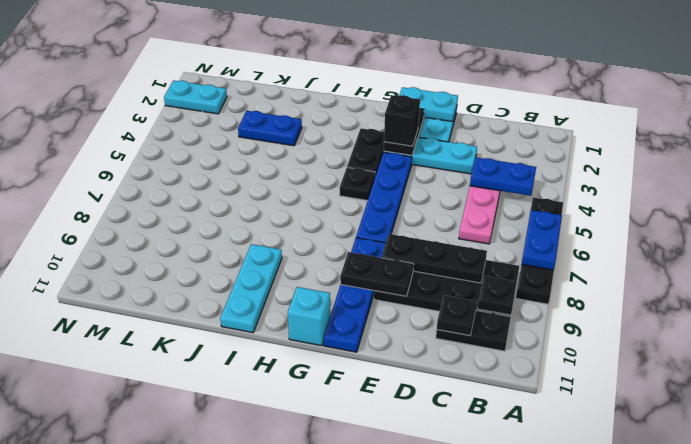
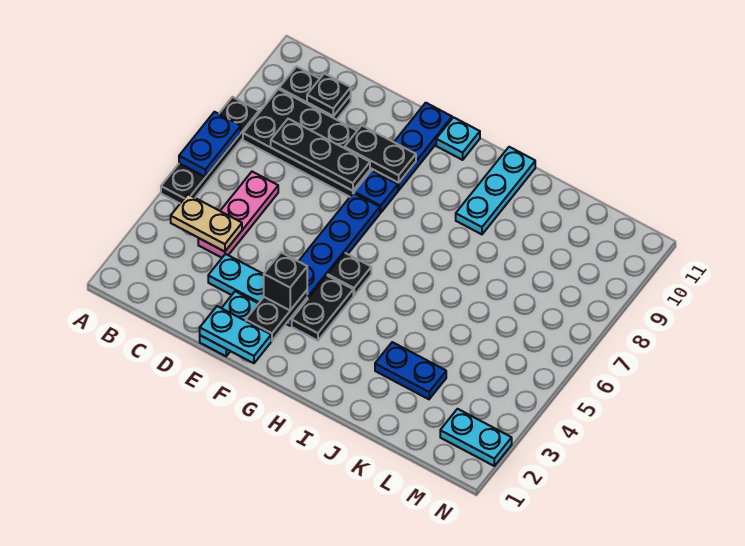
blue plate B4:C4 level 2 -> tan plate B4:C4 level 2
black plate B9 level 2 -> none
cyan brick G11 level 1 -> cyan plate G11 level 1

